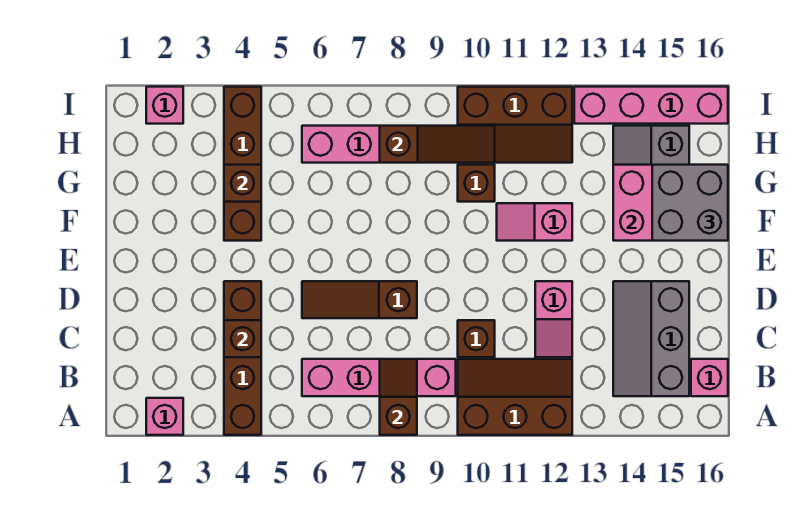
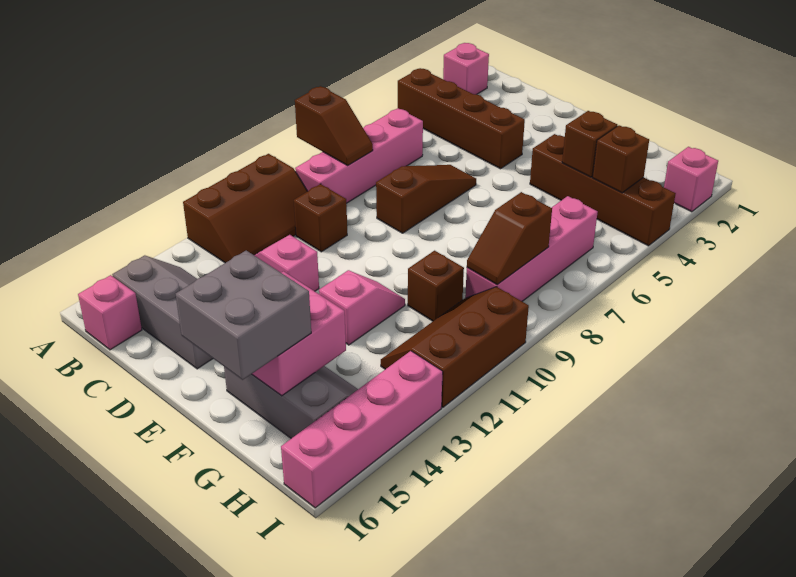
brown brick C4 level 2 -> brown brick H4 level 2
brown slope H8:H10 level 2 top 8 -> brown slope H8:H9 level 2 top 8

